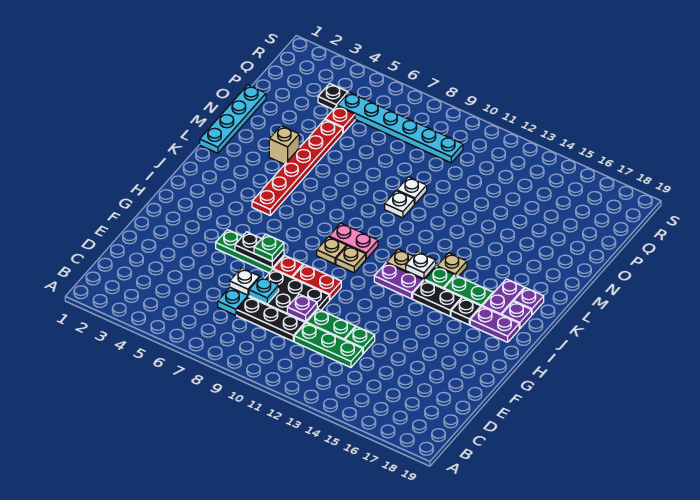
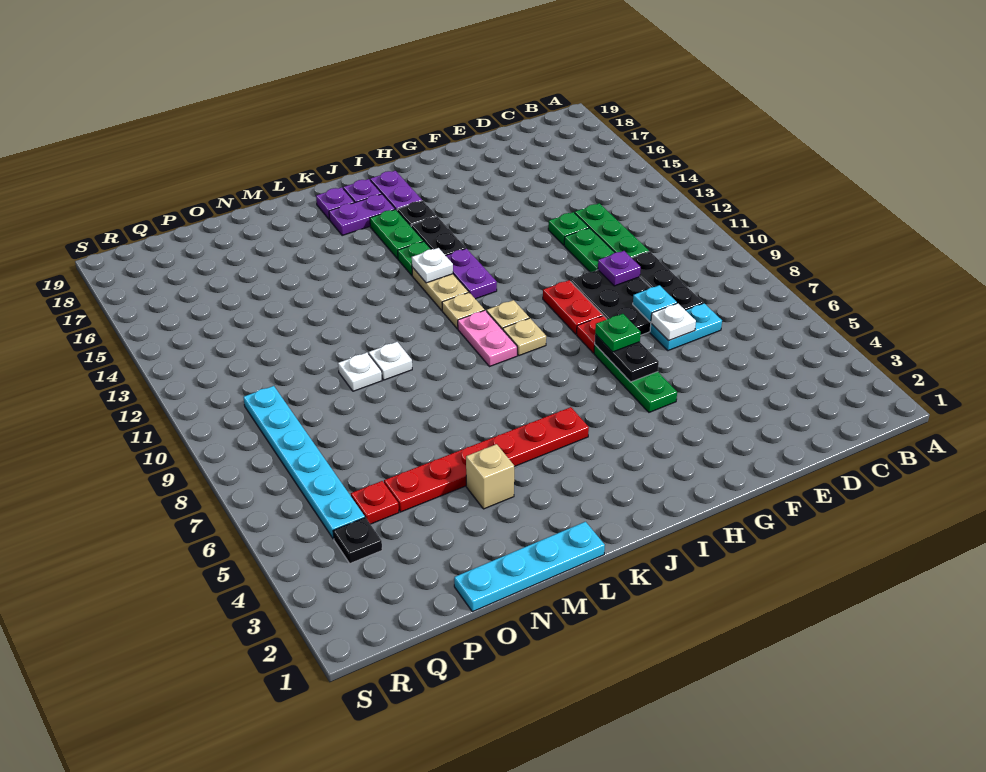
tan plate K14 level 1 -> tan plate J11 level 1

